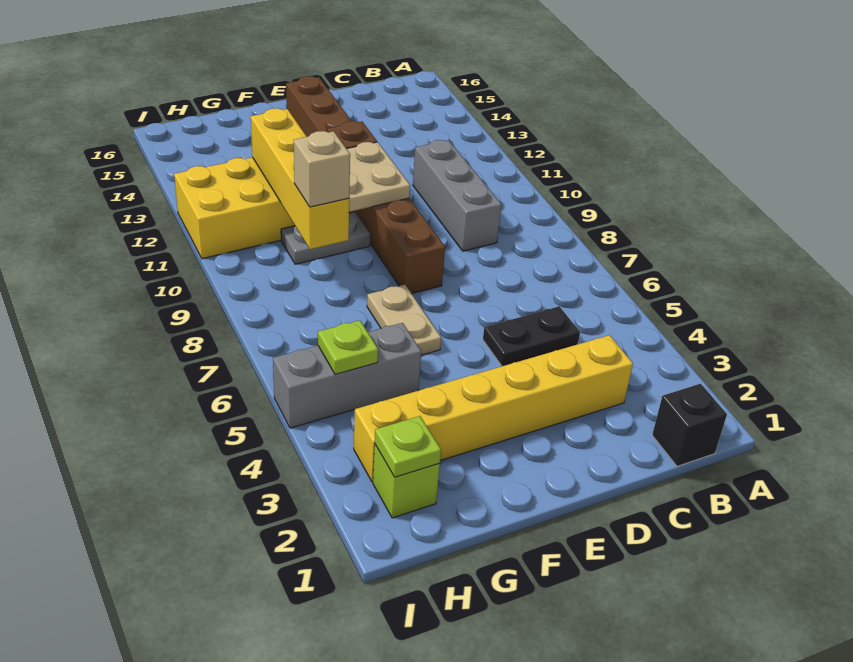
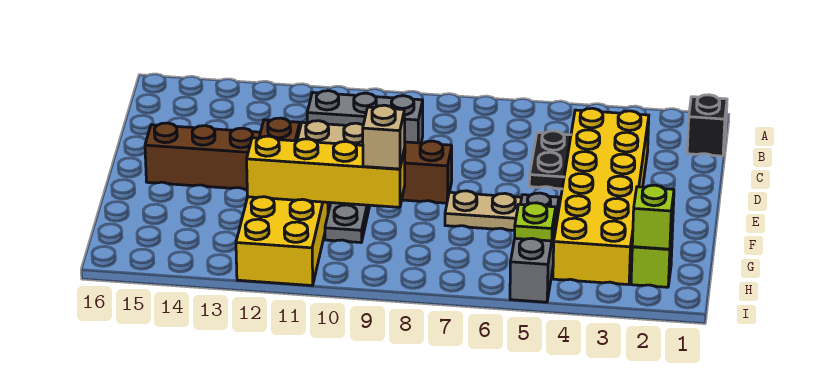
yellow brick C3:H3 level 1 -> yellow brick C3:H4 level 1
lime plate H2 level 2 -> lime brick H2 level 2

